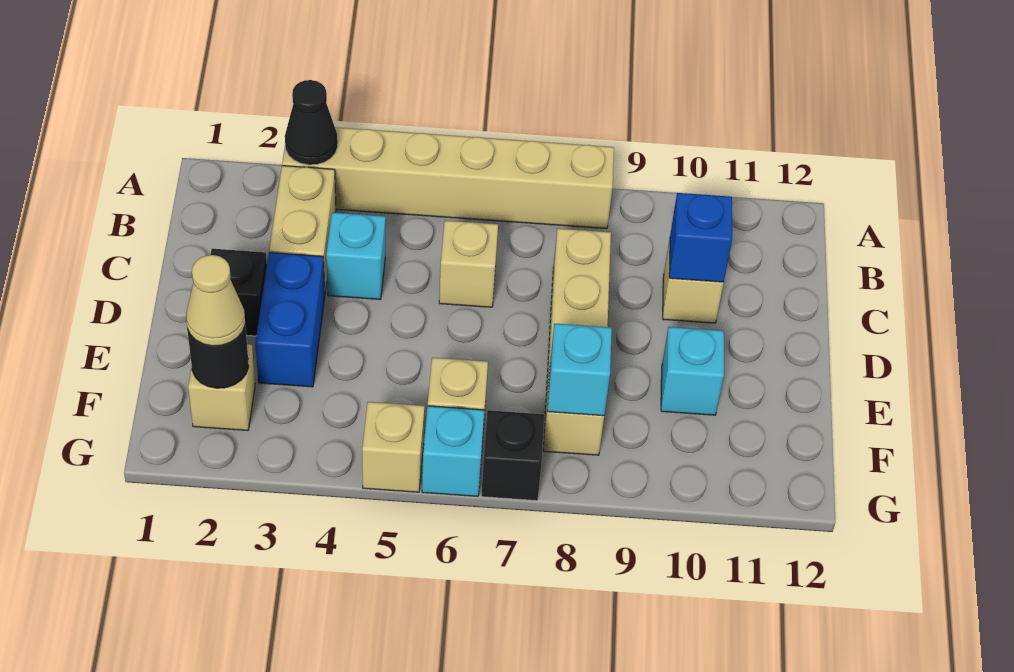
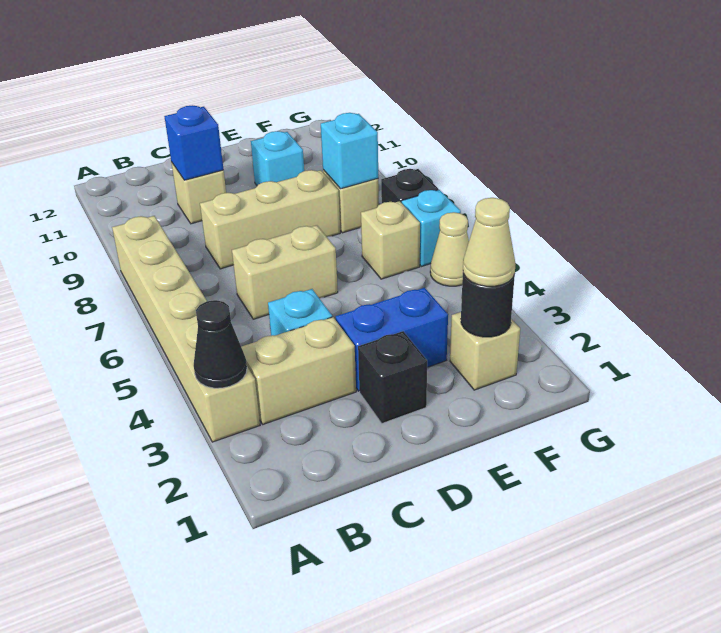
tan brick C6 level 1 -> tan brick C6:D6 level 1
tan brick G5 level 1 -> tan cone G5 level 1

